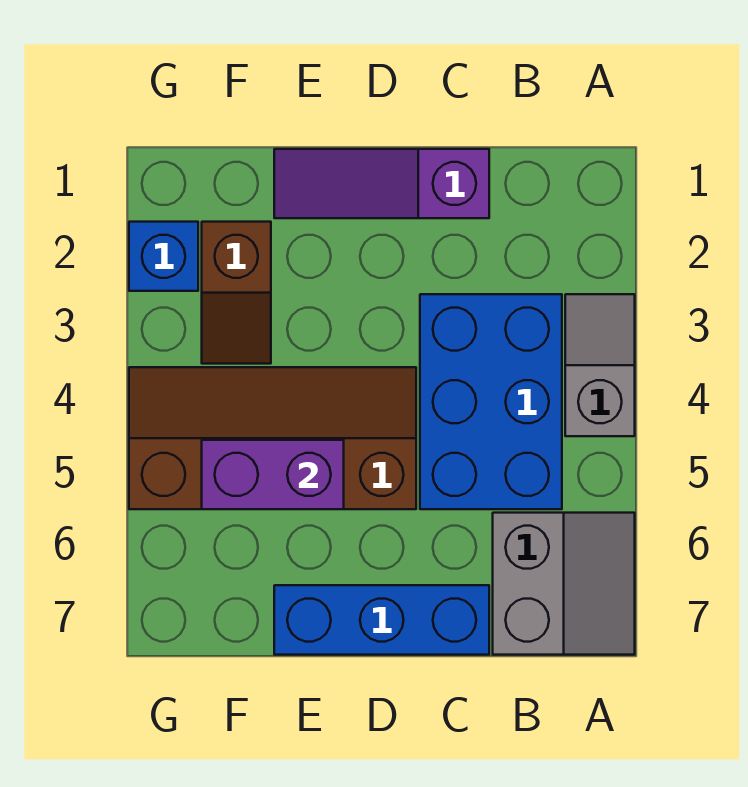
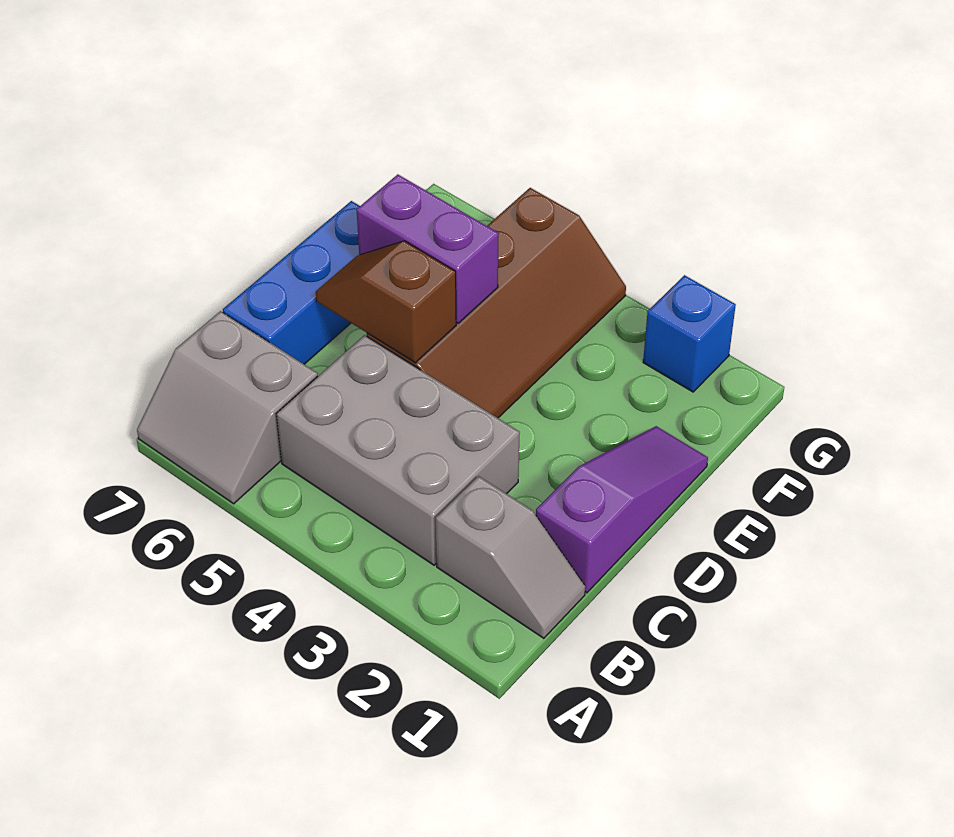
grey slope A3:A4 level 1 top 4 -> grey slope B1:B2 level 1 top 2
blue brick B3:C5 level 1 -> grey brick B3:C5 level 1
purple brick E5:F5 level 2 -> purple brick E5:E6 level 2
brown slope F2:F3 level 1 top 2 -> brown slope D5:D6 level 2 top 5

